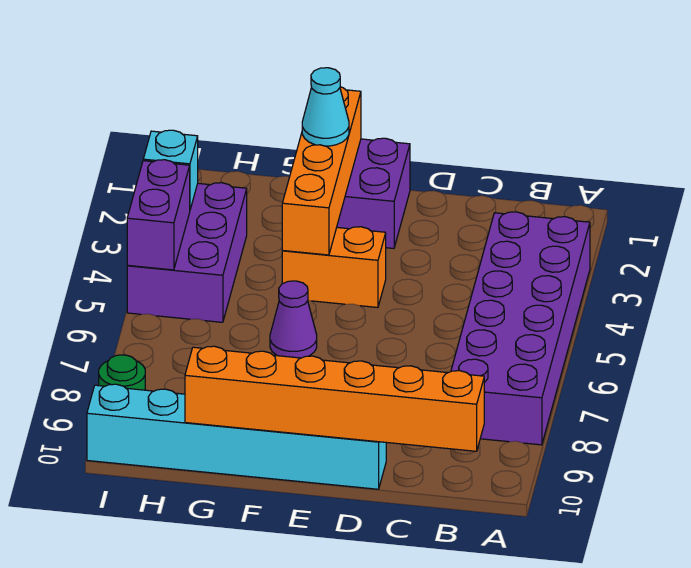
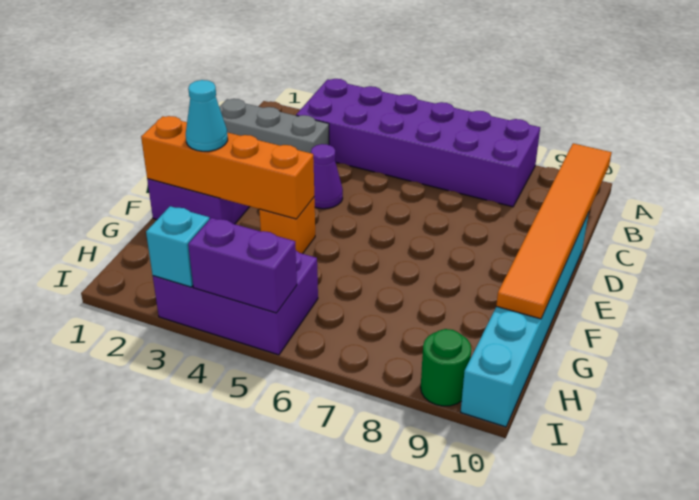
orange brick B10:G10 level 2 -> orange tile B10:G10 level 2
none -> grey brick C1:C3 level 1
orange brick E4:F4 level 1 -> orange brick F4 level 1
purple cone F6 level 1 -> purple cone D4 level 1

